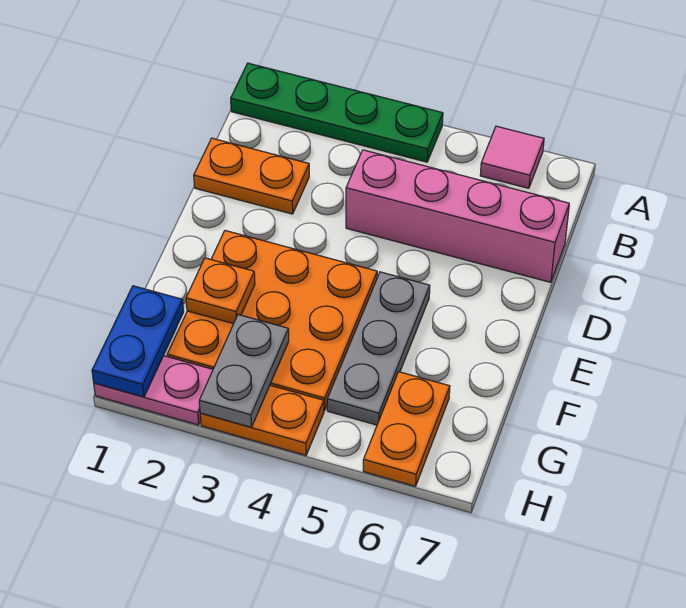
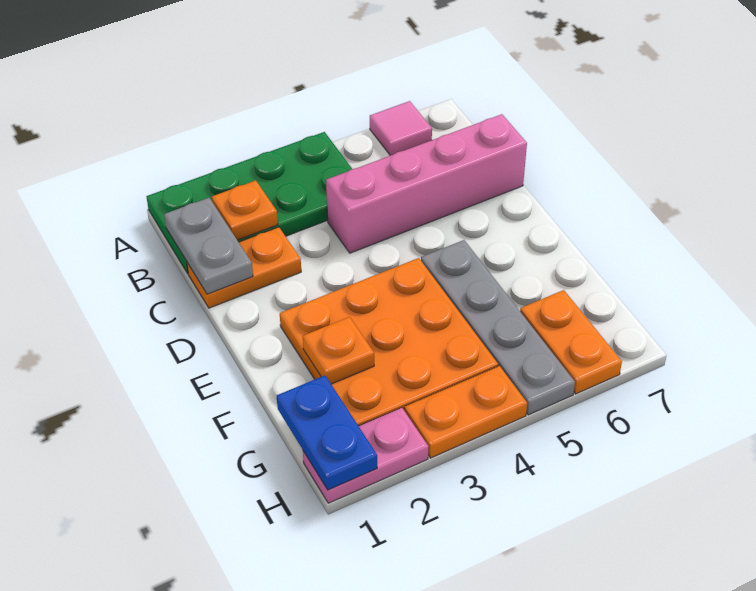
green plate A1:A4 level 1 -> green plate A1:B4 level 1
none -> orange plate B2 level 2
grey plate E5:G5 level 1 -> grey plate E5:H5 level 1
grey plate G3:H3 level 2 -> grey plate B1:C1 level 2

